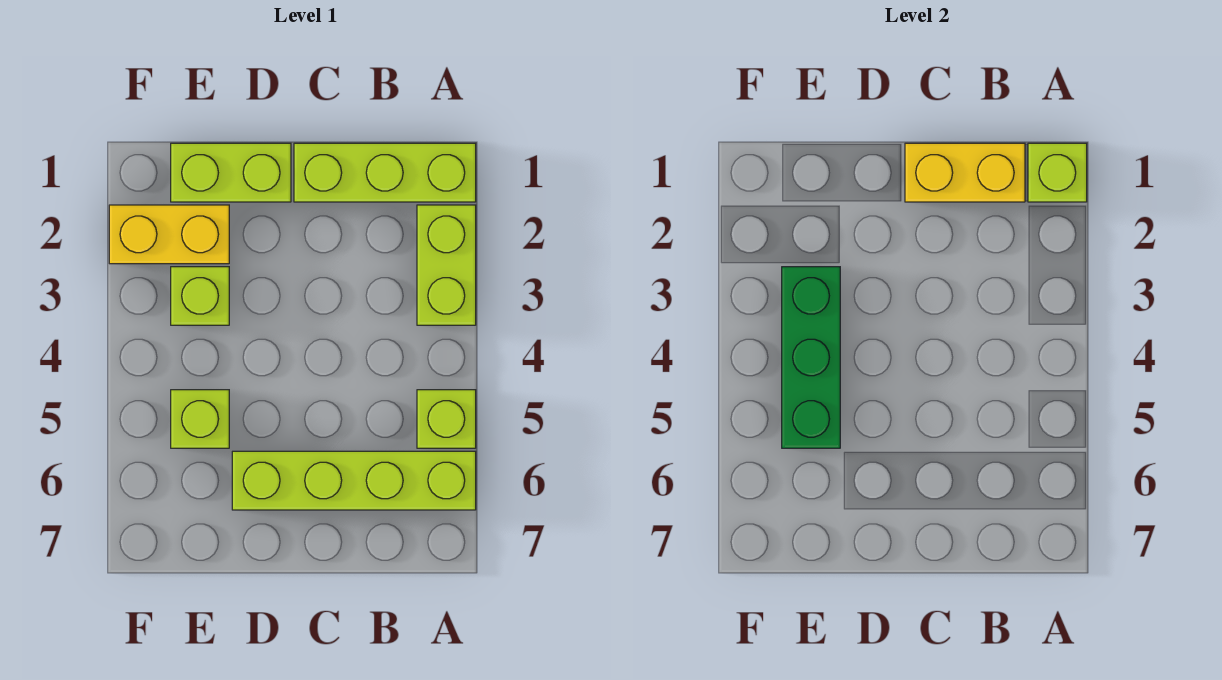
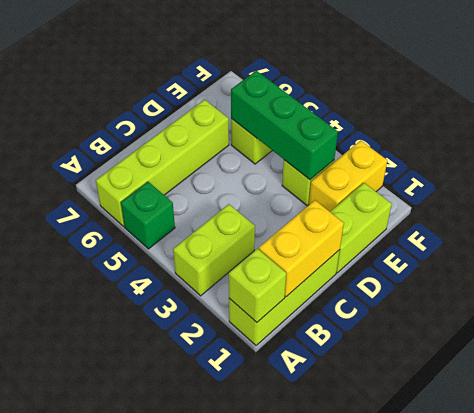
lime brick A2:A3 level 1 -> lime brick A3:B3 level 1
lime brick A5 level 1 -> green brick A5 level 1

